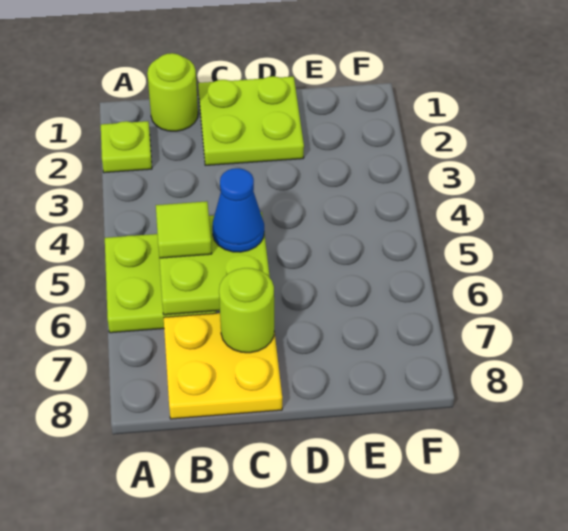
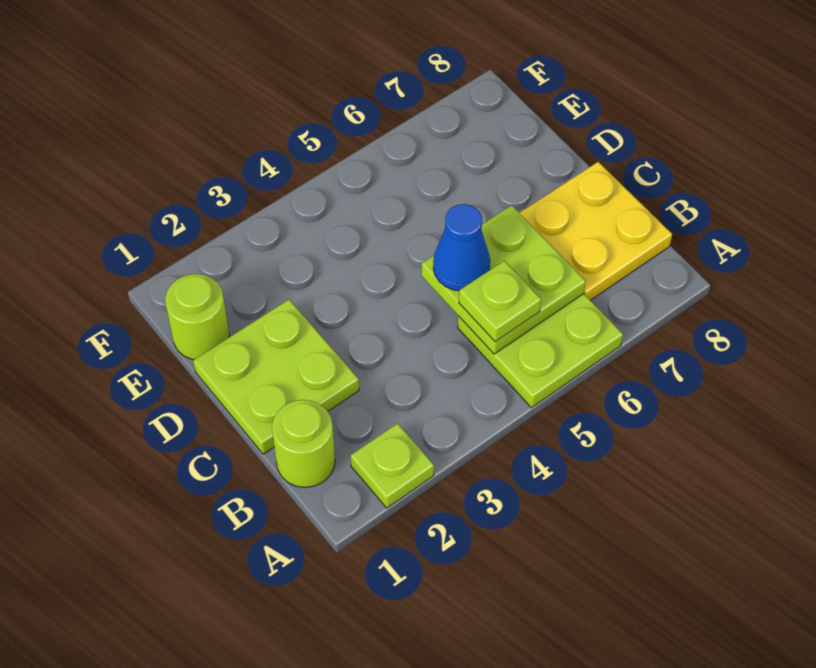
lime tile B5 level 3 -> lime plate B5 level 3
lime round brick C7 level 2 -> lime round brick E1 level 1

